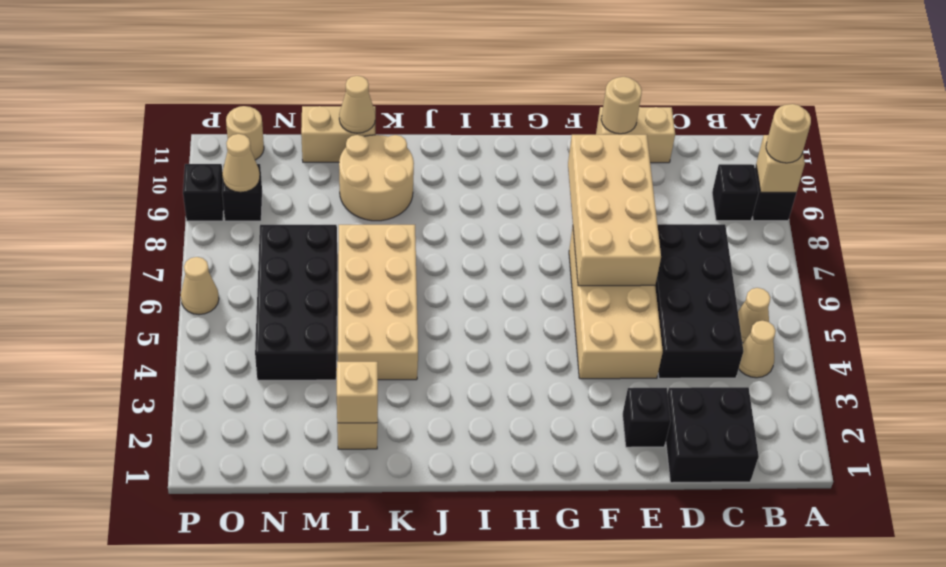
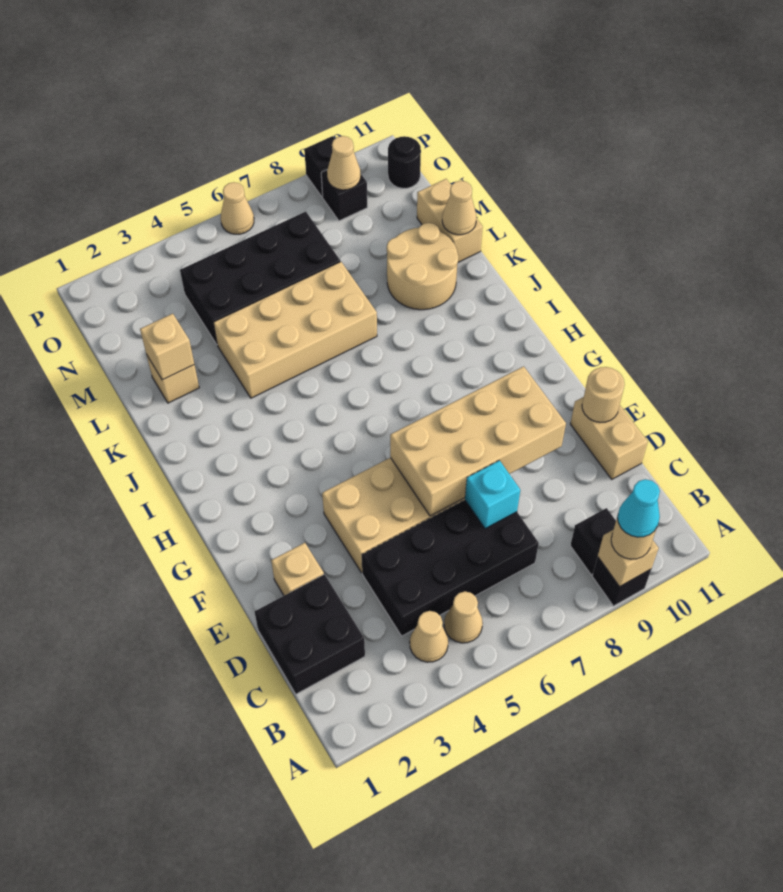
none -> cyan cone A9 level 4
none -> cyan brick D7 level 2
black brick E2 level 1 -> tan brick E2 level 1
tan round brick O11 level 1 -> black round brick O11 level 1

